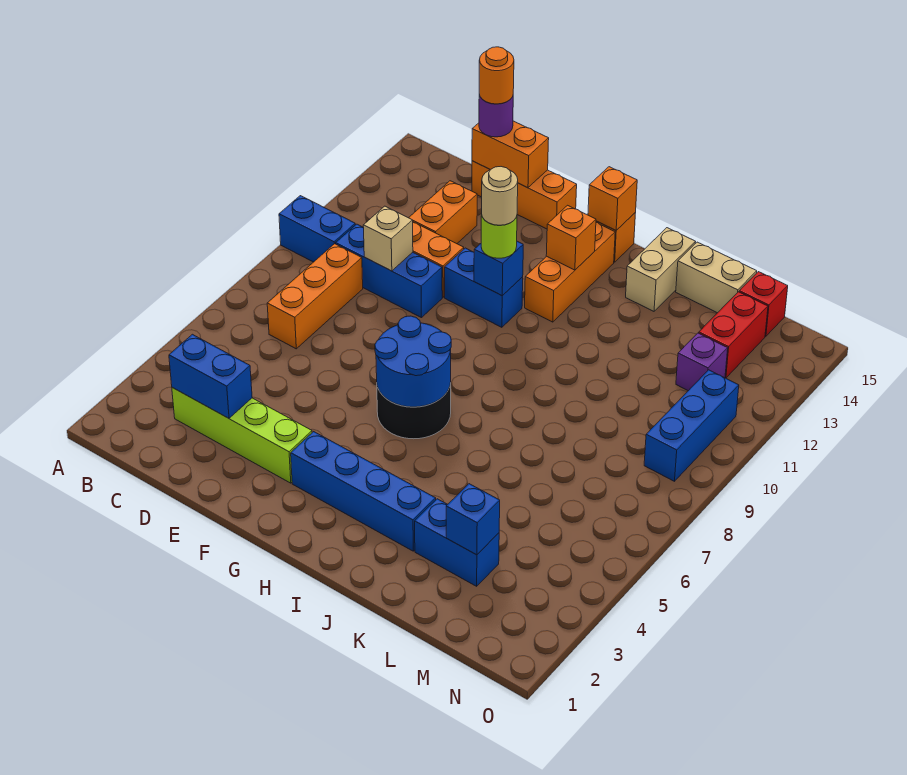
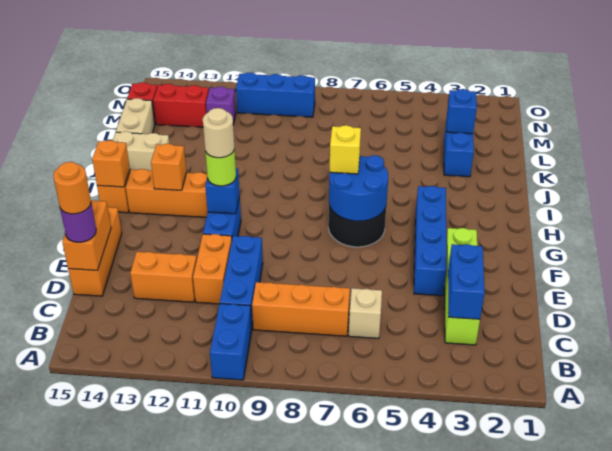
tan brick D10 level 2 -> tan brick C6 level 1
blue brick G3:J3 level 1 -> blue brick E4:H4 level 1
none -> yellow brick H7 level 3

